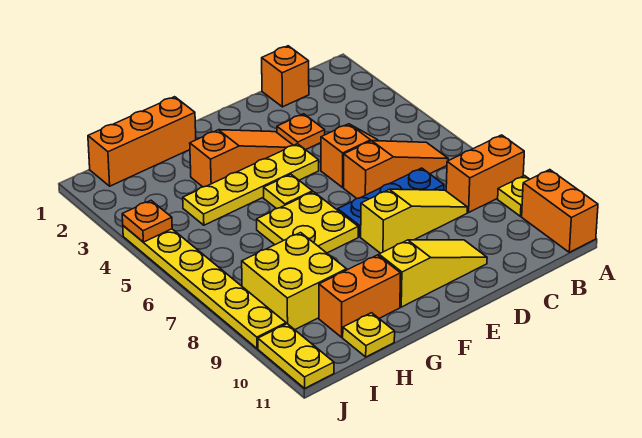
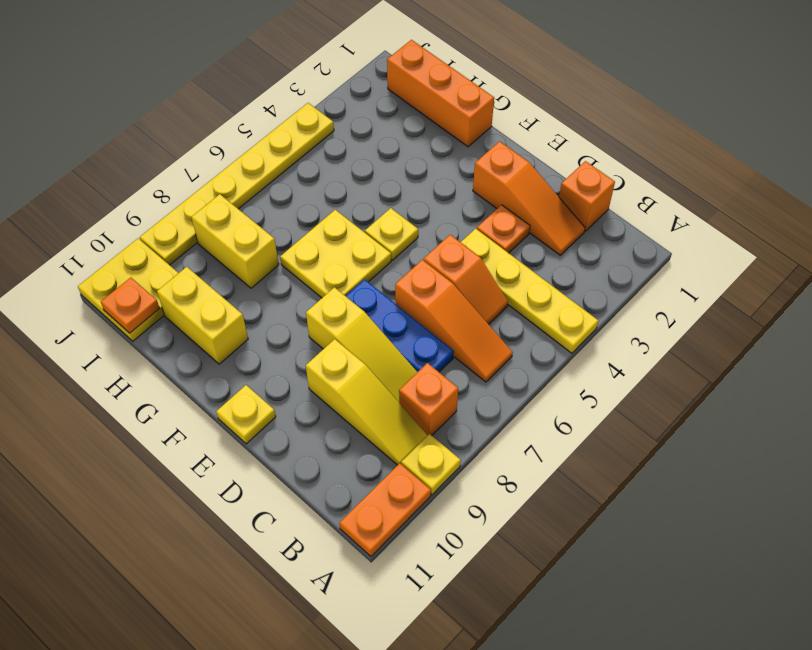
orange brick A8:B8 level 1 -> orange brick B8 level 1
orange brick A10:A11 level 1 -> orange plate A10:A11 level 1
yellow slope D10:F10 level 1 top F -> yellow slope B9:D9 level 1 top D
orange slope E3:G3 level 1 top G -> orange slope C2:E2 level 1 top E
yellow plate E4:H4 level 1 -> yellow plate A4:D4 level 1
orange brick G10:H10 level 1 -> yellow brick G10:H10 level 1
yellow brick H8:I9 level 1 -> yellow brick H8:I8 level 1
yellow plate H11 level 1 -> yellow plate E11 level 1
orange plate J4 level 2 -> orange plate I11 level 2
yellow plate J10:J11 level 1 -> yellow plate I10:J11 level 1

